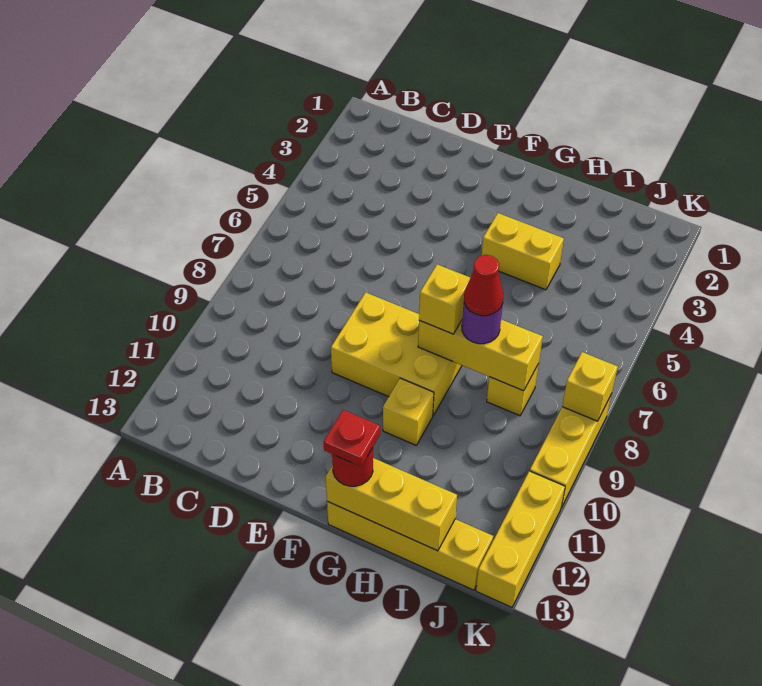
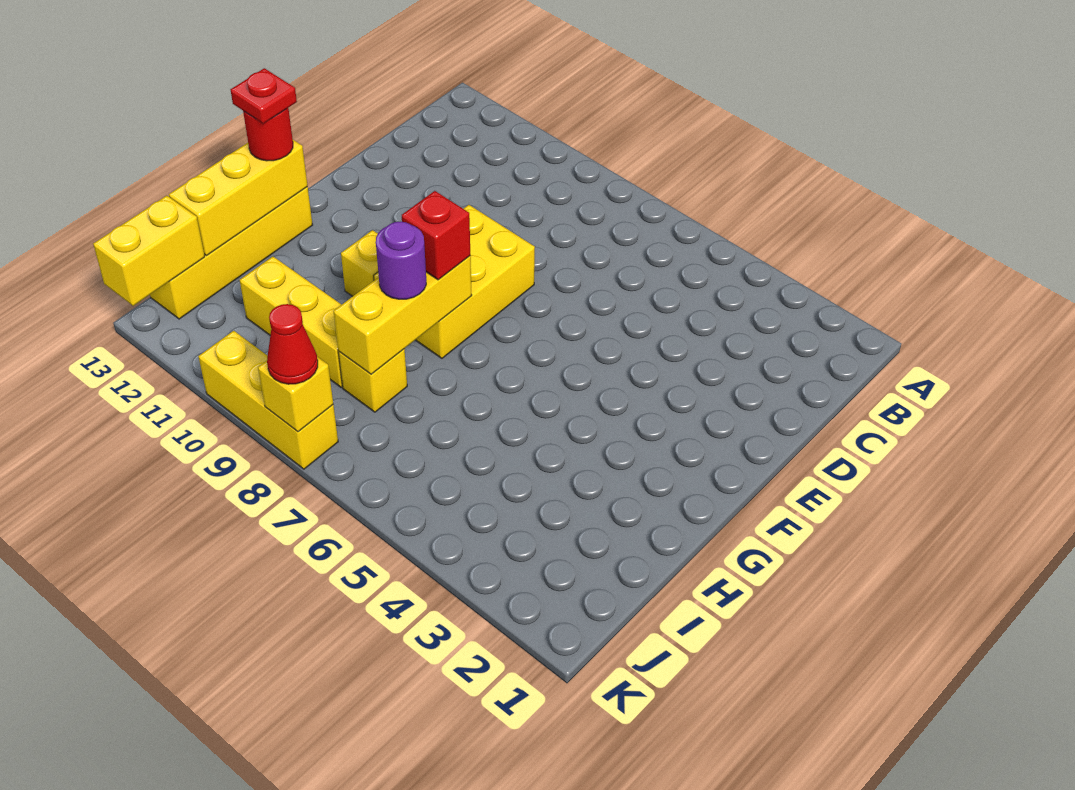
yellow brick G4:H4 level 1 -> yellow brick J13:K13 level 2
yellow brick G8 level 3 -> red brick G8 level 3
red cone H8 level 4 -> red cone K8 level 3
yellow brick K11:K13 level 1 -> yellow brick I9:I11 level 1

